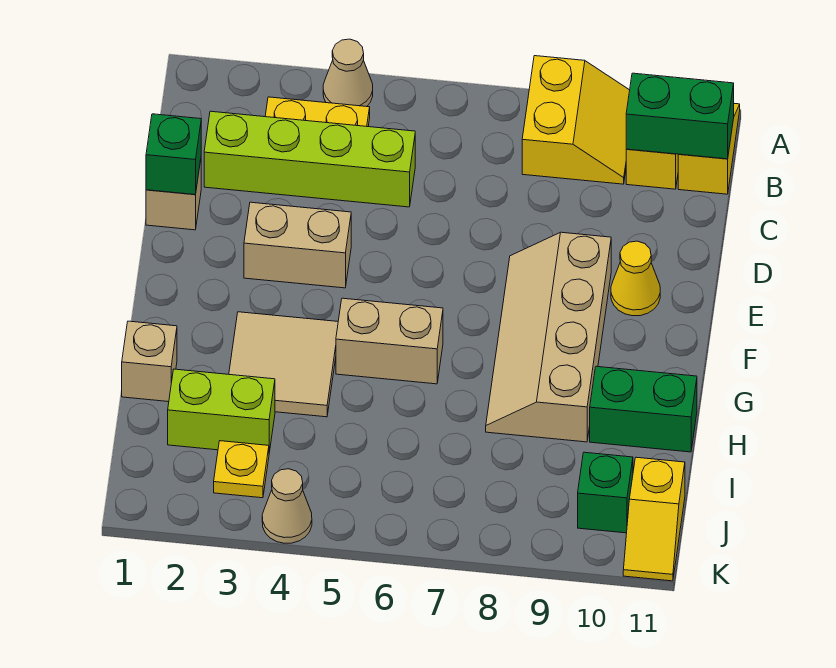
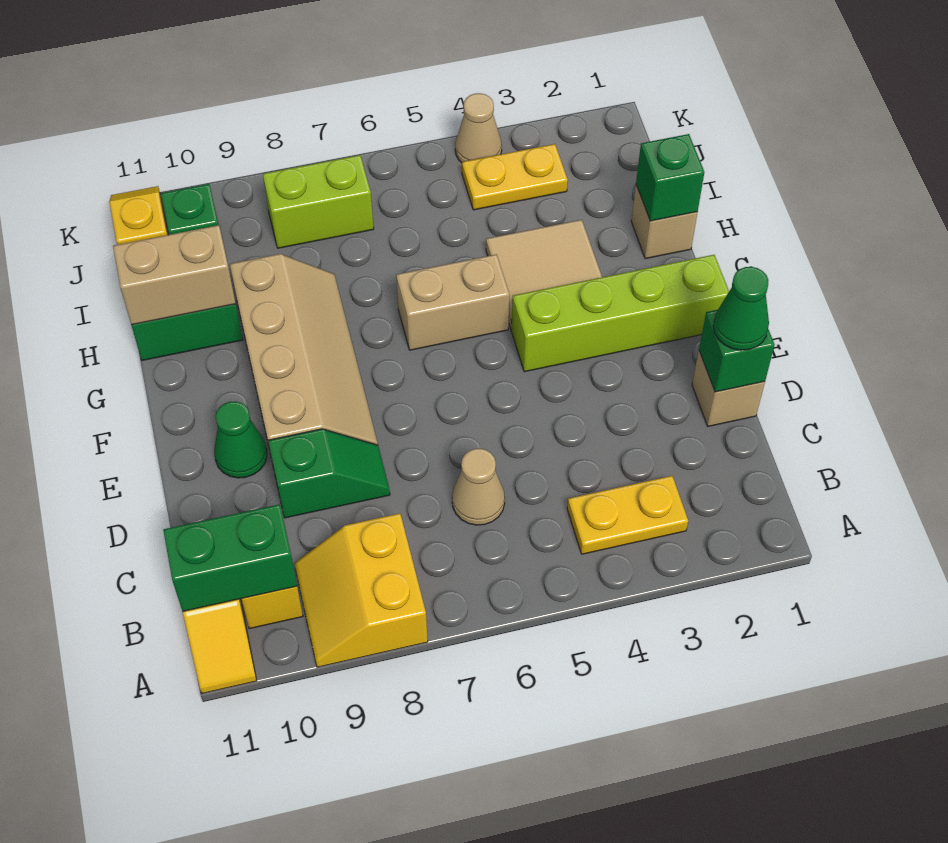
tan cone A4 level 1 -> tan cone C6 level 1
lime brick C2:C5 level 1 -> lime brick F1:F4 level 1
none -> green cone D1 level 3
none -> green slope D8:D9 level 1 top 9
tan brick E3:E4 level 1 -> tan brick H10:H11 level 2
yellow cone E10 level 1 -> green cone E10 level 1
none -> green brick H1 level 2
lime brick I2:I3 level 1 -> lime brick J7:J8 level 1
yellow plate J3 level 1 -> yellow plate J3:J4 level 1

